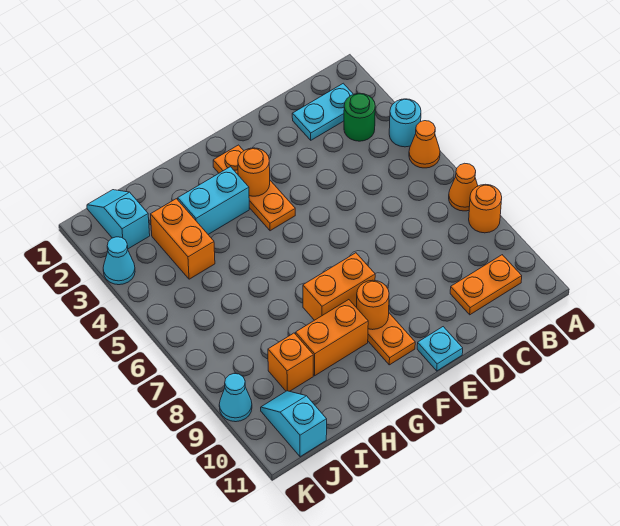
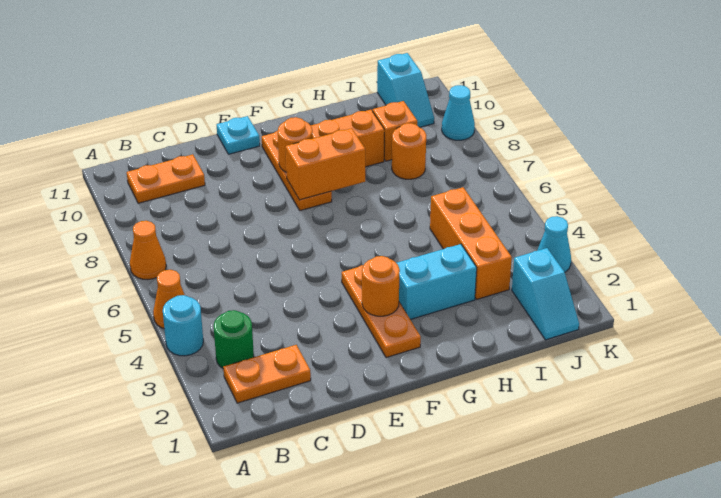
orange round brick A8 level 1 -> orange round brick I8 level 1
cyan plate B2:C2 level 1 -> orange plate B2:C2 level 1
orange brick I3:I4 level 1 -> orange brick I3:I5 level 1

